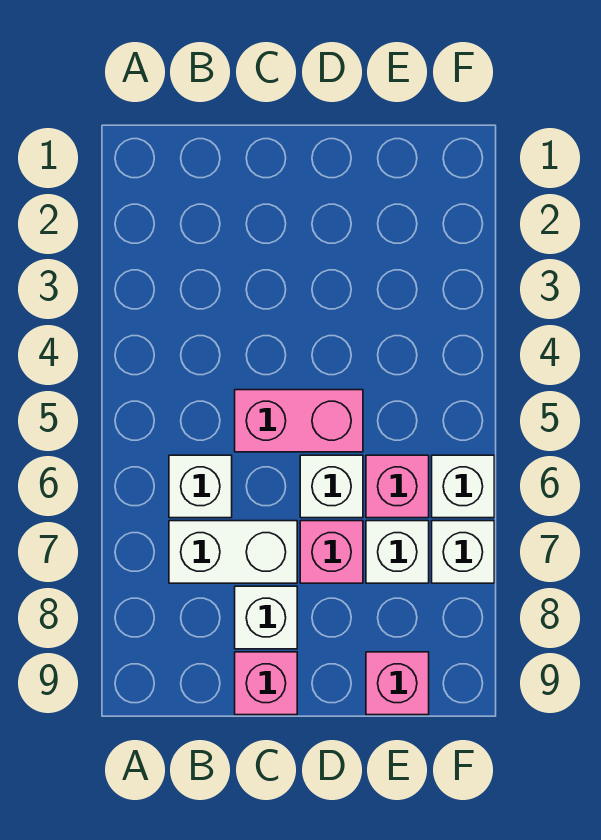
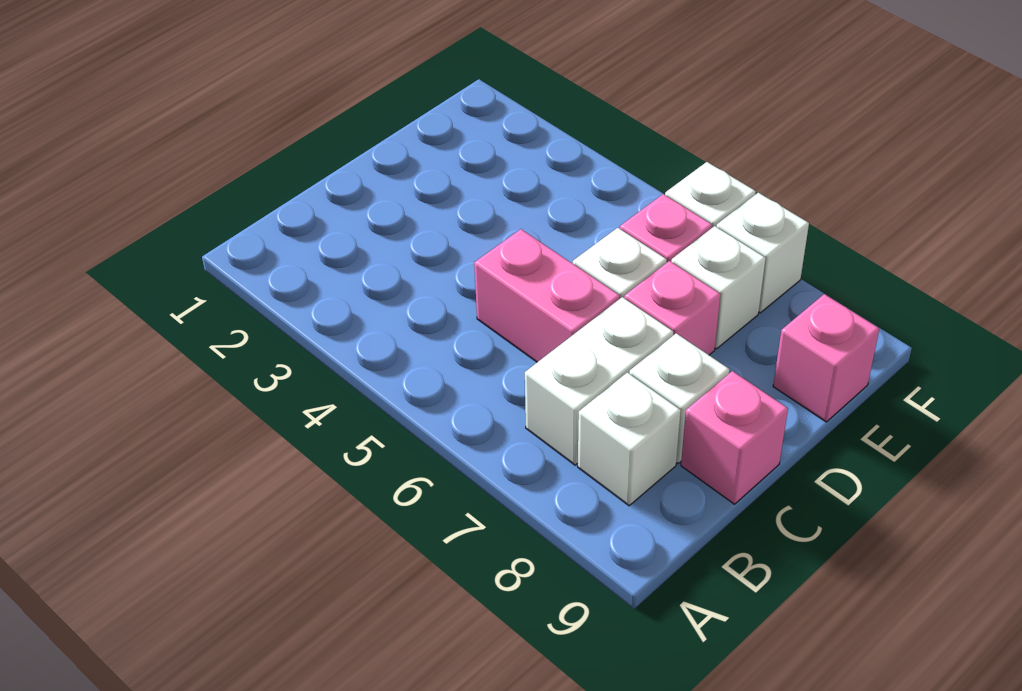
white brick B6 level 1 -> white brick B8 level 1
pink brick C5:D5 level 1 -> pink brick C5:C6 level 1

